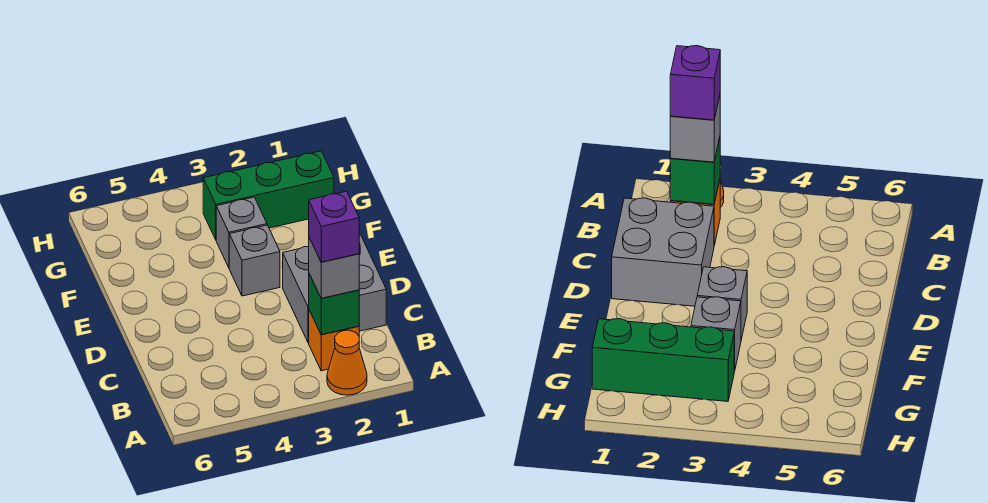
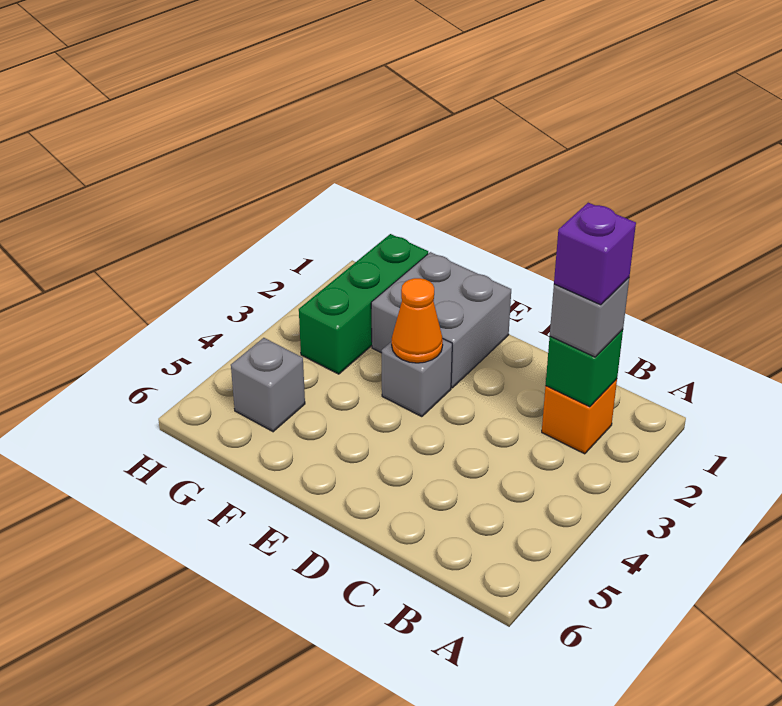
orange cone A2 level 1 -> orange cone E3 level 2
grey brick C1:D2 level 1 -> grey brick E1:F2 level 1
grey brick F3 level 1 -> grey brick G5 level 1

